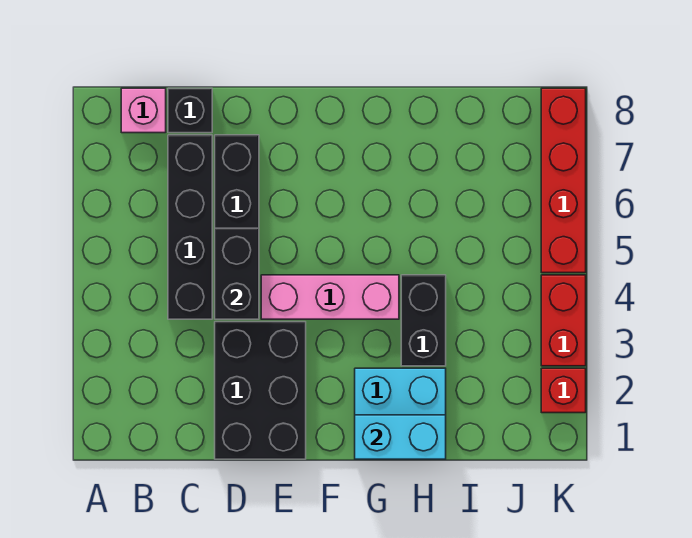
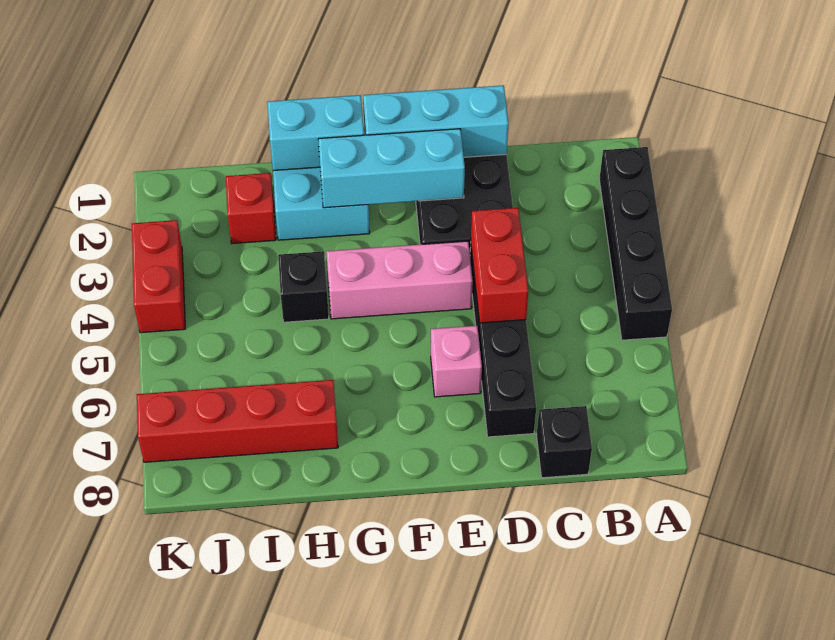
pink brick B8 level 1 -> pink brick E6 level 1
black brick C4:C7 level 1 -> black brick A2:A5 level 1
none -> cyan brick D1:F1 level 2
black brick D4:D5 level 2 -> red brick D4:D5 level 2
none -> cyan brick E2:G2 level 2
black brick H3:H4 level 1 -> black brick H4 level 1
red brick K2 level 1 -> red brick I2 level 1
red brick K5:K8 level 1 -> red brick H7:K7 level 1

